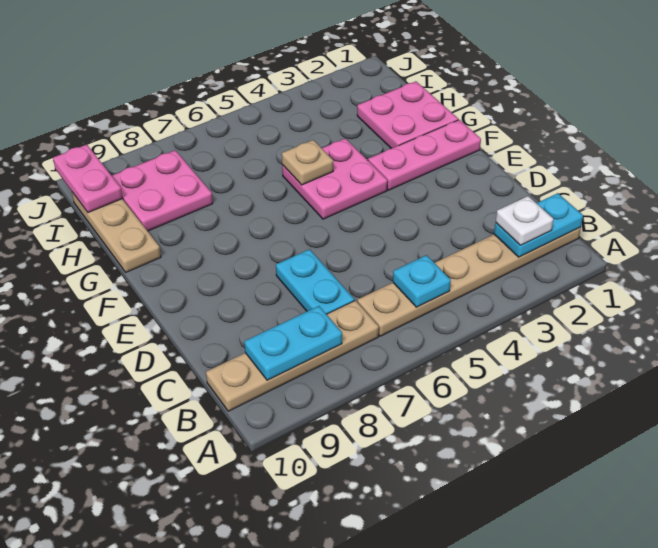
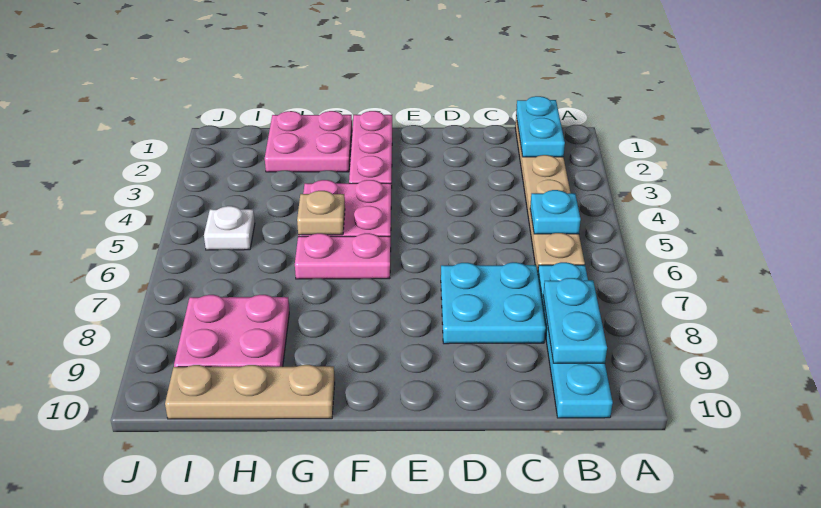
white plate B2 level 3 -> white plate I5 level 1
tan plate B7:B10 level 1 -> cyan plate B7:B10 level 1
cyan plate C7:D7 level 1 -> cyan plate C7:D8 level 1
pink plate I10:J10 level 2 -> pink plate F6:G6 level 1

